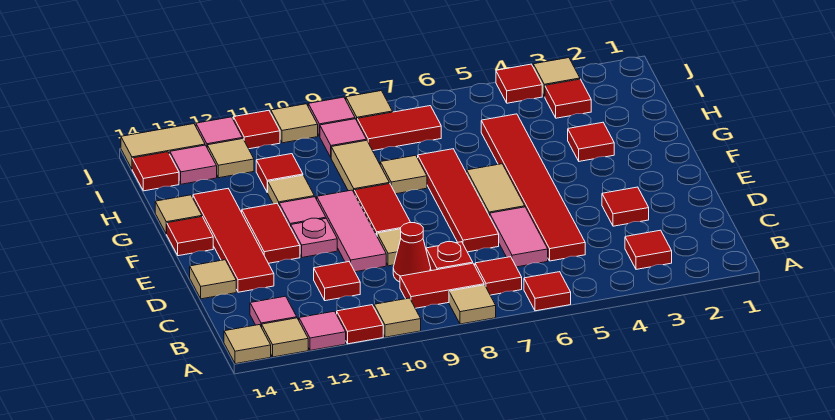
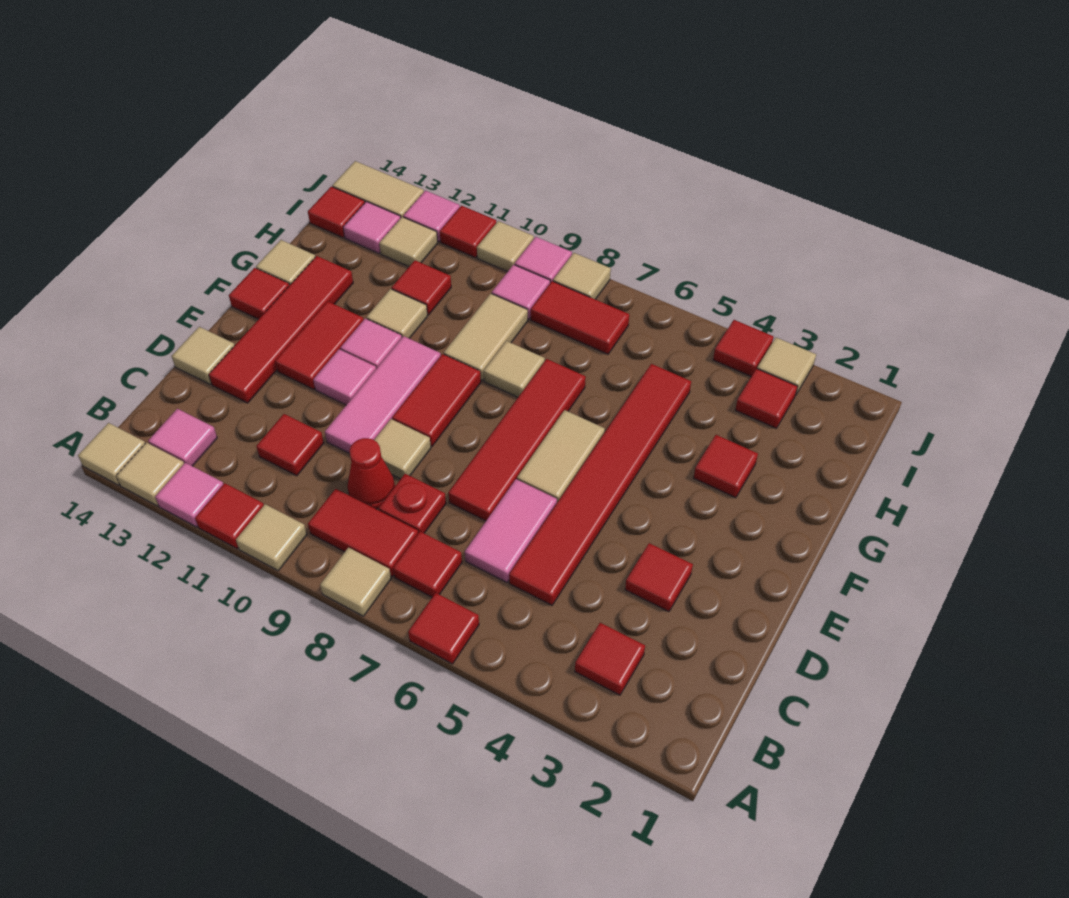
pink plate E11 level 1 -> pink tile E11 level 1

